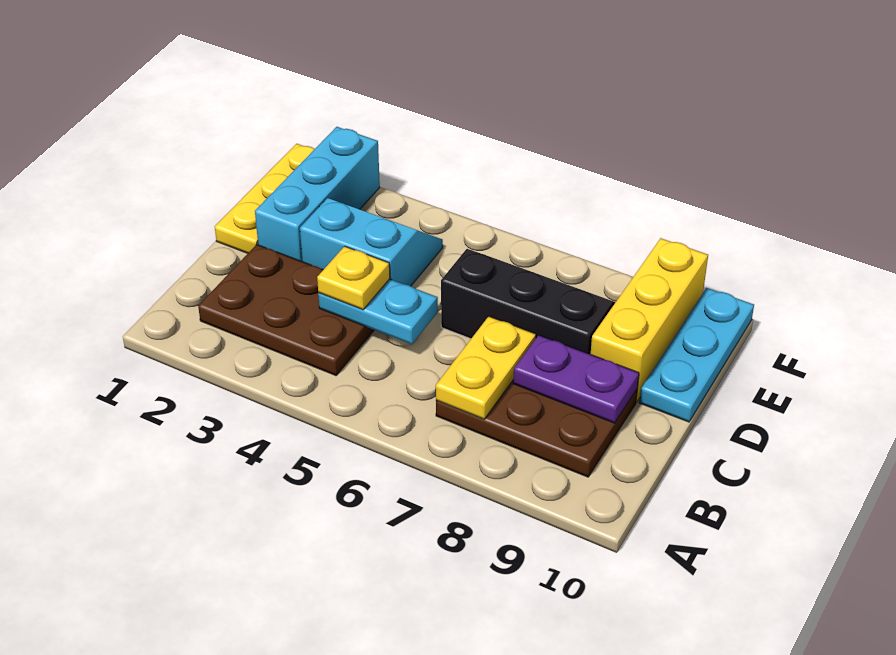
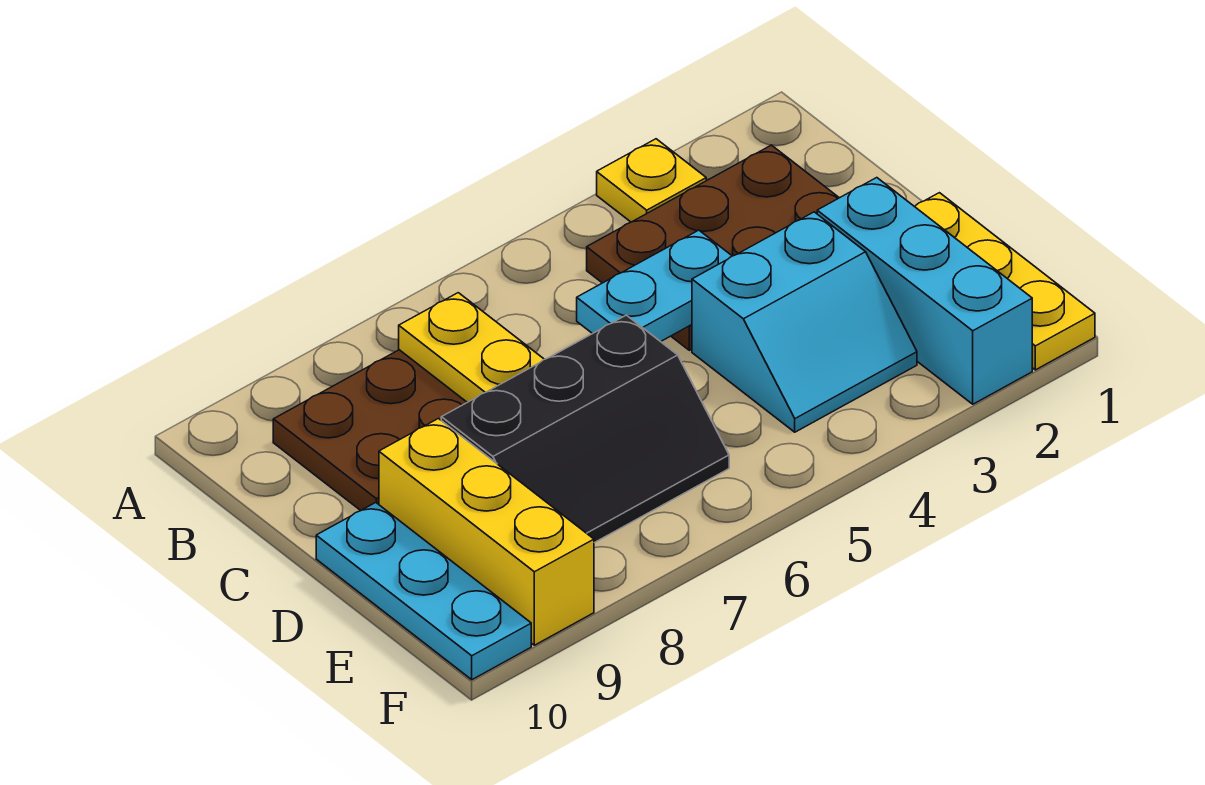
yellow plate C4 level 3 -> yellow plate A3 level 1
purple plate C8:C9 level 2 -> none

